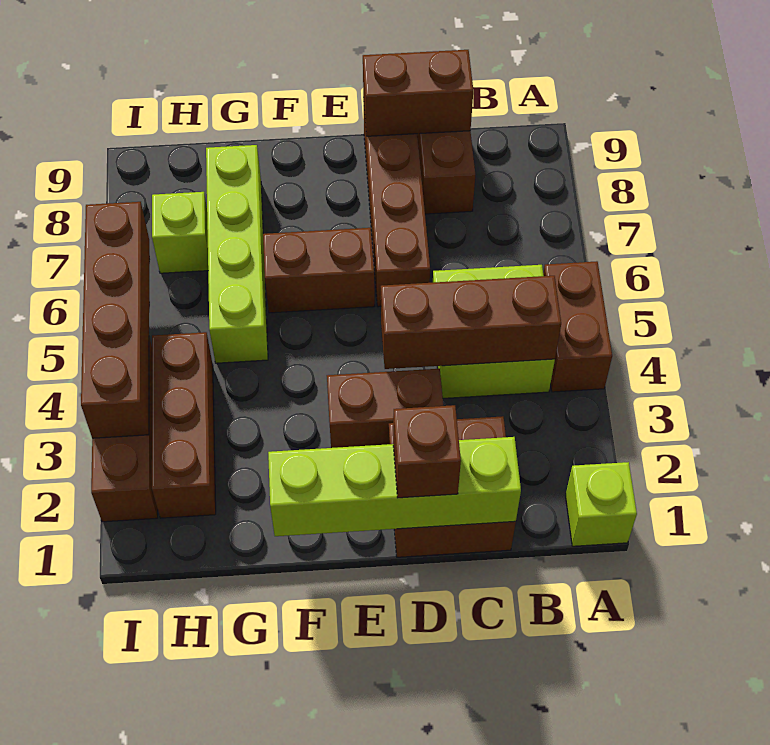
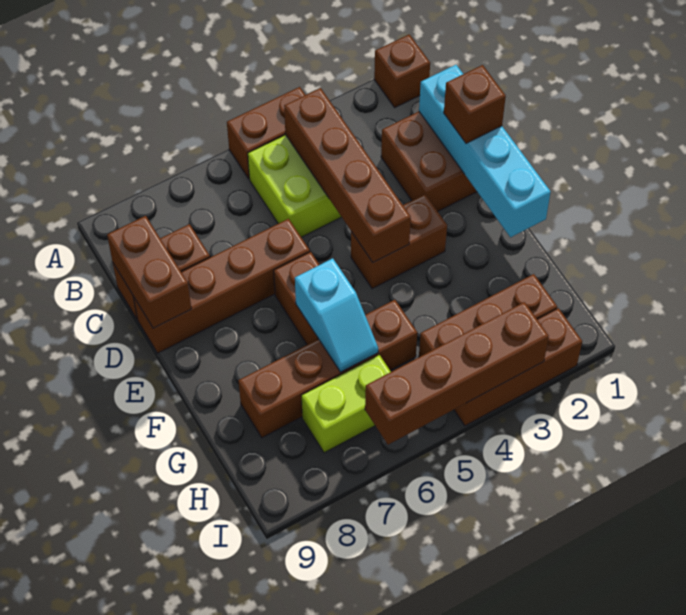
lime brick A1 level 1 -> brown brick A1 level 1
brown brick B4:D4 level 2 -> brown brick B4:E4 level 2
lime brick C1:F1 level 2 -> cyan brick C1:F1 level 2
brown brick D3:E3 level 1 -> brown brick E3:E4 level 1
none -> cyan slope F6:G6 level 2 top F
lime brick G5:G8 level 1 -> brown brick G5:G8 level 1
lime brick H7 level 1 -> lime brick H6:H7 level 1

